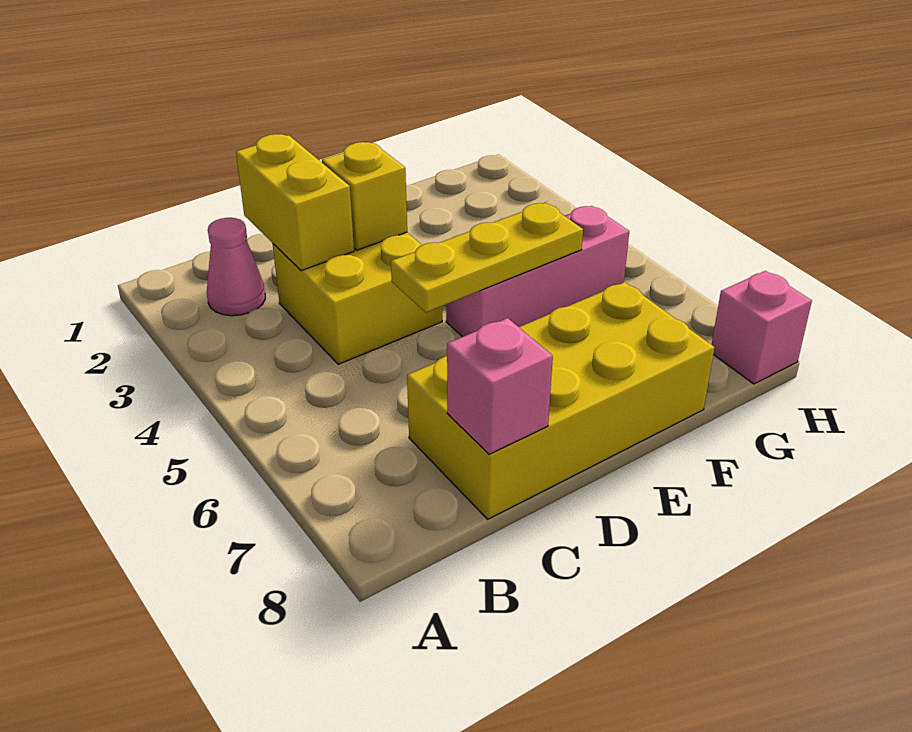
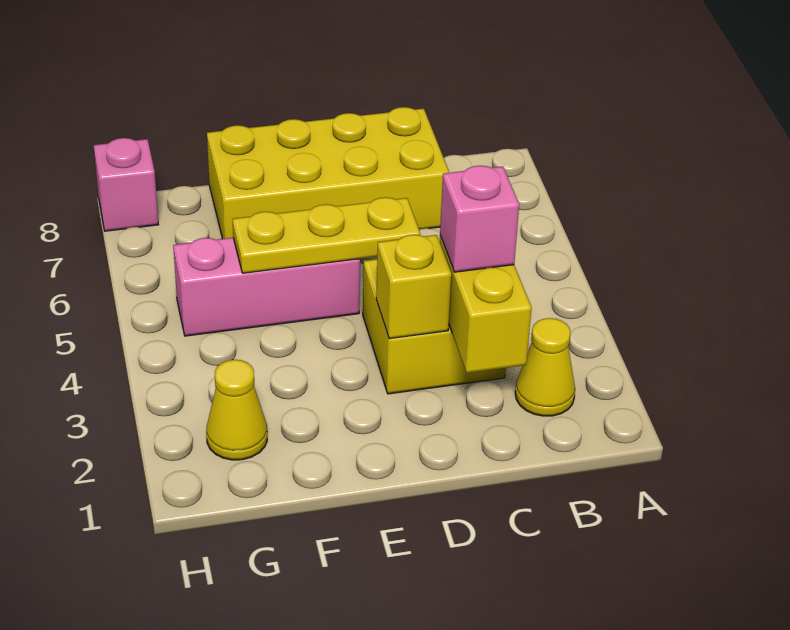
pink cone B2 level 1 -> yellow cone B2 level 1
pink brick C8 level 2 -> pink brick C3 level 3
none -> yellow cone G2 level 1

